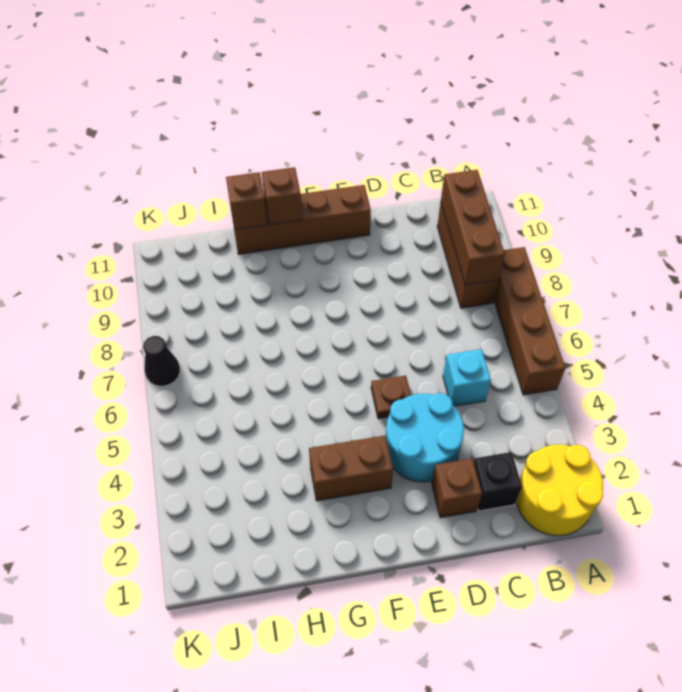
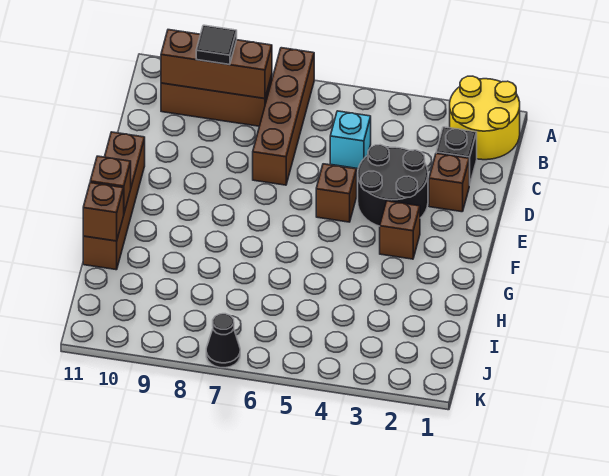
brown brick A5:A8 level 1 -> brown brick A7:D7 level 1
none -> black tile B9 level 3
cyan round brick D3:E4 level 1 -> black round brick D3:E4 level 1
brown plate E5 level 1 -> brown brick E5 level 1
brown brick F3:G3 level 1 -> brown brick F3 level 1

